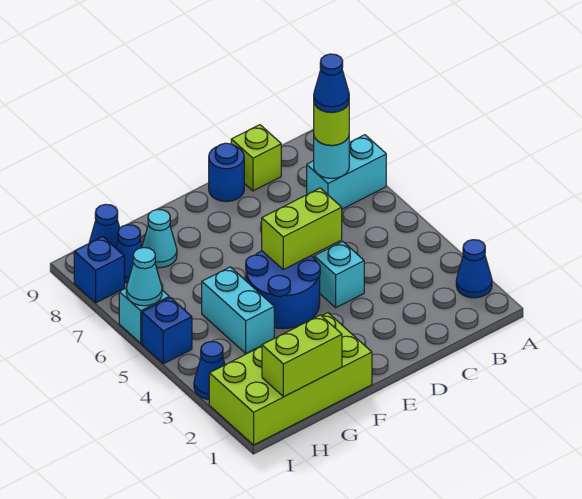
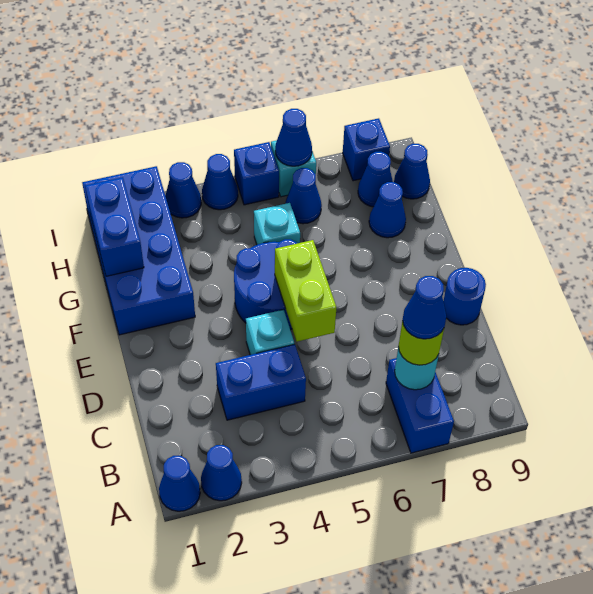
none -> blue cone A1 level 1
cyan brick A7:B7 level 1 -> blue brick A7:B7 level 1
none -> blue brick C3:C4 level 1
lime brick C9 level 1 -> none
lime brick F1:I2 level 1 -> blue brick F1:I2 level 1
lime brick G1:H1 level 2 -> blue brick G1:H1 level 2
cyan brick G4:G5 level 1 -> cyan brick G5 level 1
cyan cone G8 level 1 -> blue cone G8 level 1
none -> blue cone H6 level 1
none -> blue cone I4 level 1
cyan cone I6 level 2 -> blue cone I6 level 2

